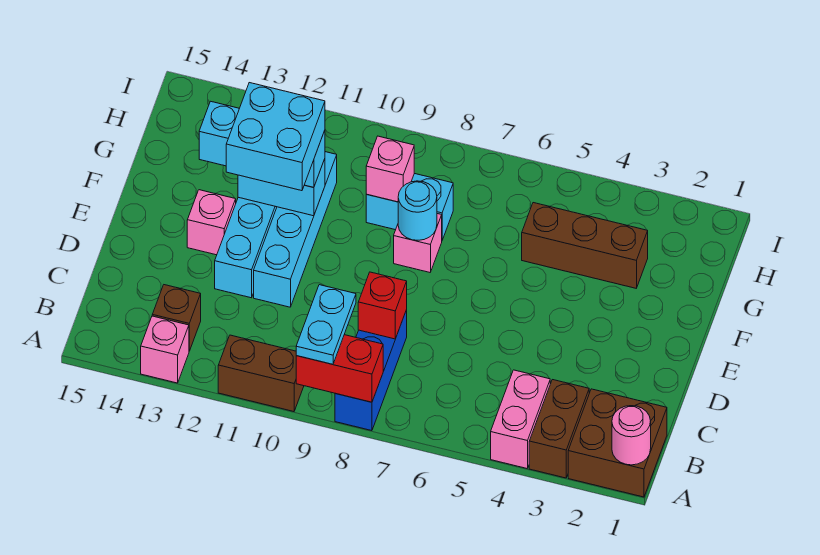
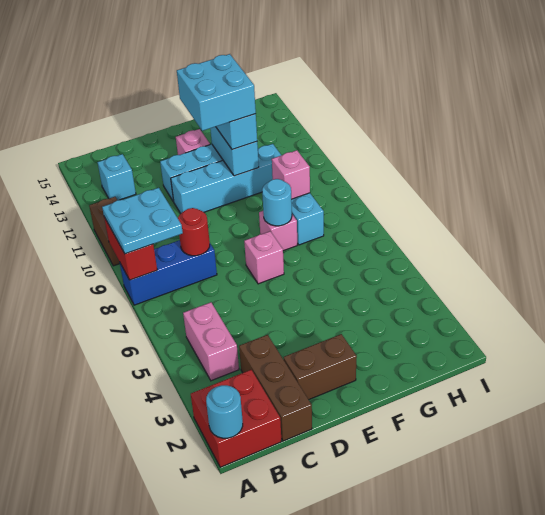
brown brick A1:B2 level 1 -> red brick A1:B2 level 1
pink round brick A1 level 2 -> cyan round brick A1 level 2
brown brick A3:B3 level 1 -> brown brick D2:E2 level 1
pink brick A4:B4 level 1 -> pink brick B4:B5 level 1
cyan plate A9:B9 level 3 -> cyan plate A8:B9 level 3
pink brick A13 level 1 -> pink brick E7 level 1
brown brick B13 level 1 -> cyan brick B13 level 1
red brick C8 level 2 -> red round brick C8 level 2
brown brick G3:G5 level 1 -> brown brick C1:C3 level 1

